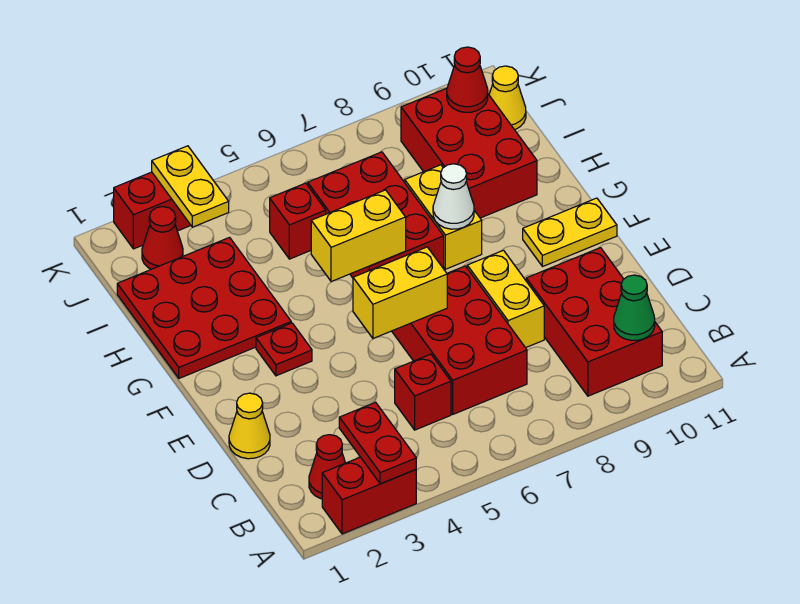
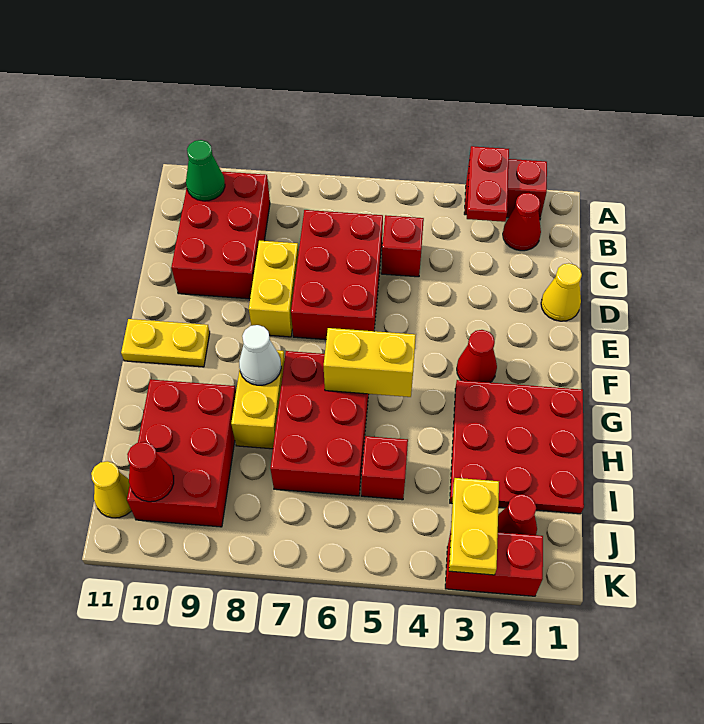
yellow brick E5:E6 level 2 -> none
red plate F3 level 1 -> red cone F3 level 1

